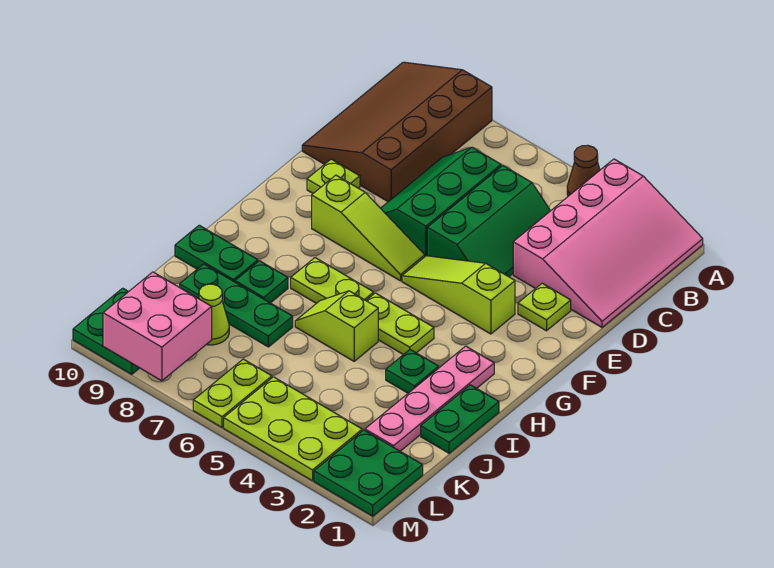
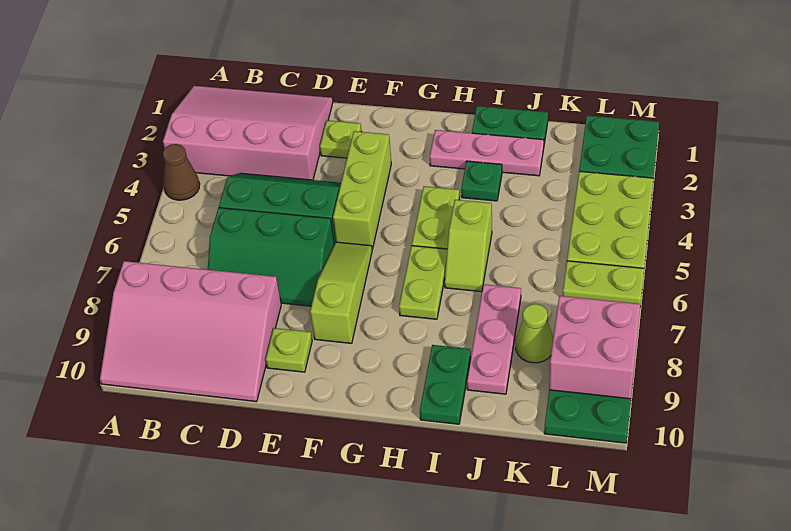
brown slope A8:D10 level 1 top 8 -> pink slope A8:D10 level 1 top 8
lime slope F3:F5 level 1 top 3 -> lime brick F3:F5 level 1
pink plate H2:K2 level 1 -> pink plate H2:J2 level 1
green plate I8 level 1 -> none
green plate J7:J9 level 1 -> pink plate J7:J9 level 1

